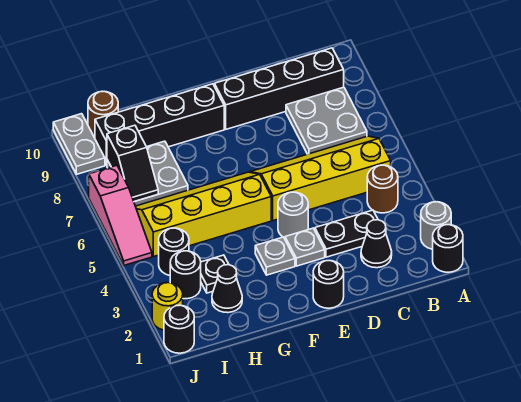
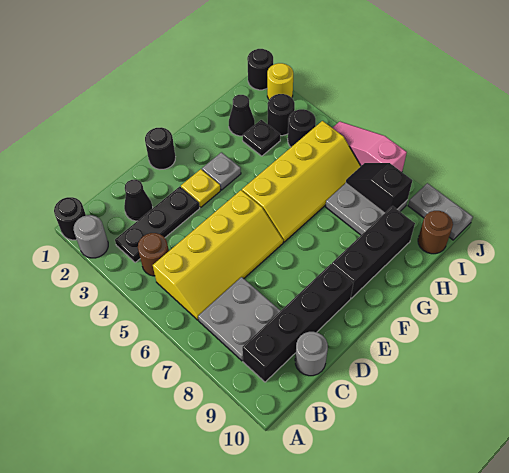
black plate C3:D3 level 1 -> black plate B3:D3 level 1
grey plate E3 level 1 -> yellow plate E3 level 1
grey round brick E4 level 1 -> grey round brick C10 level 1
black brick F9:I9 level 1 -> black brick F9:H9 level 1

